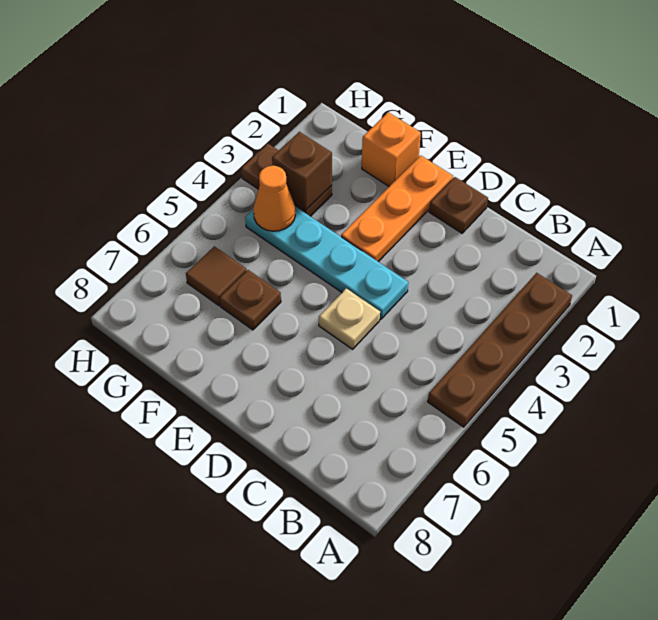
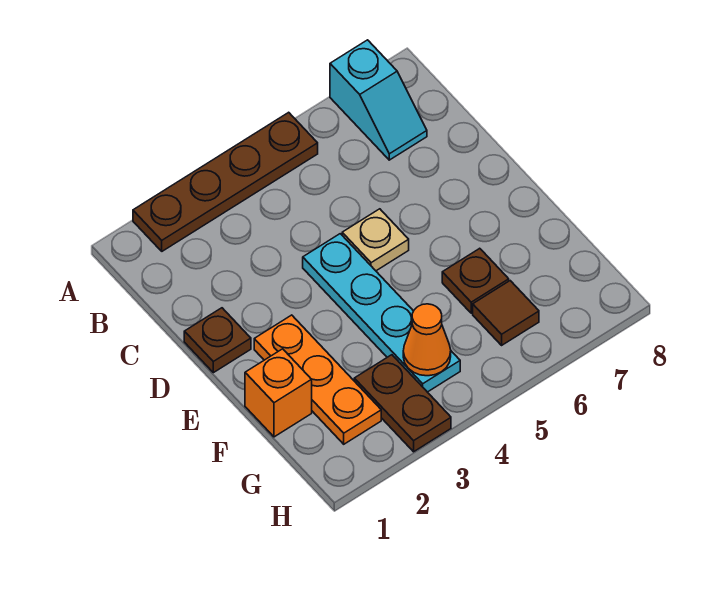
none -> cyan slope A7:B7 level 1 top A
orange plate E1:E3 level 1 -> orange plate E2:G2 level 1
brown brick G3 level 2 -> none

